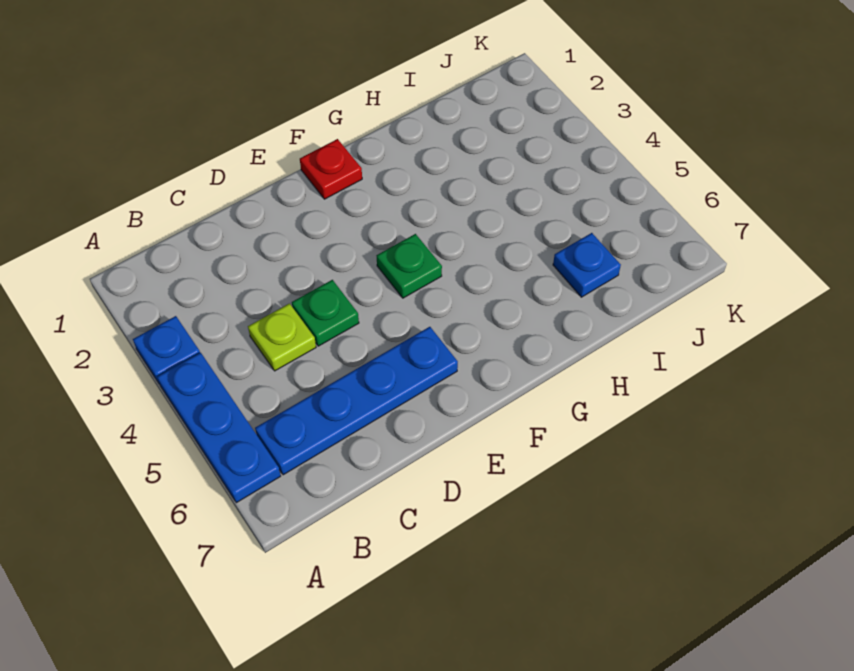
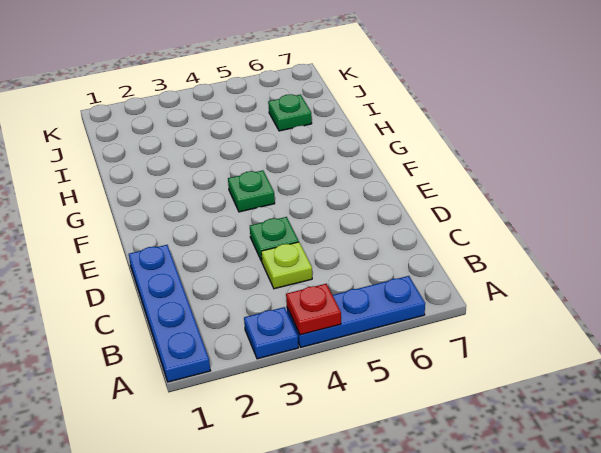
blue plate B6:E6 level 1 -> blue plate A1:D1 level 1
red plate F1 level 1 -> red plate A4 level 2
blue plate I6 level 1 -> green plate I6 level 1

